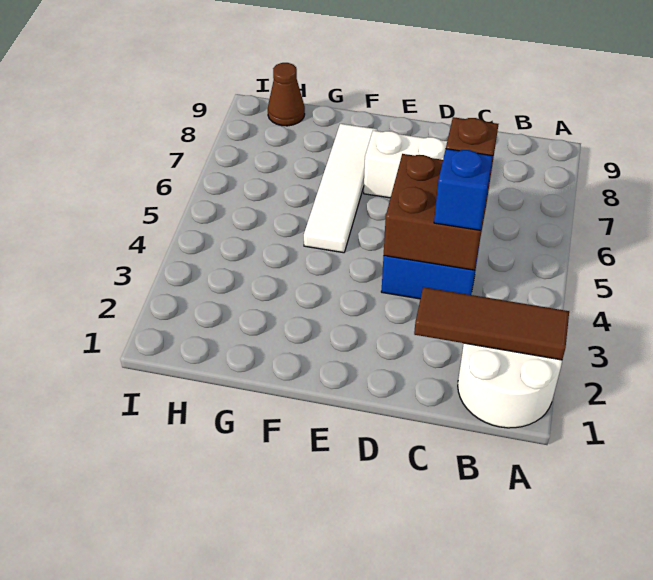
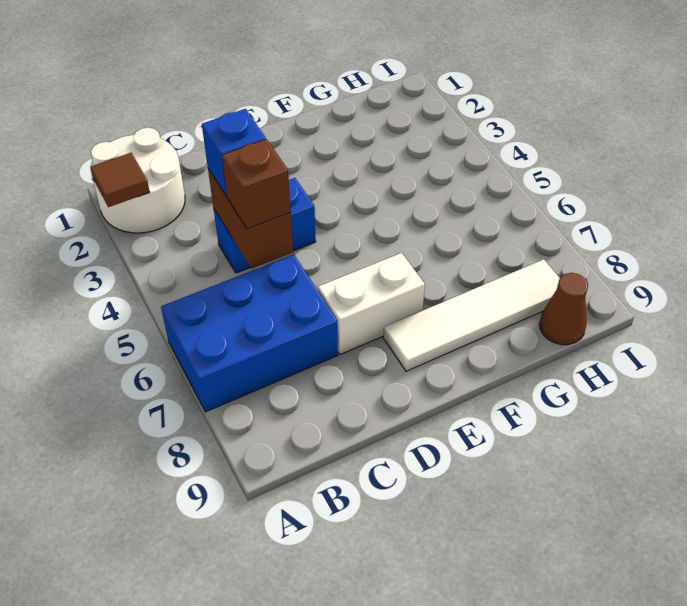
brown tile A2:C2 level 2 -> brown tile A2 level 2
none -> blue brick A6:C7 level 1
brown brick C4:D5 level 2 -> brown brick C4:C5 level 2
white tile F5:F8 level 1 -> white tile E8:H8 level 1

